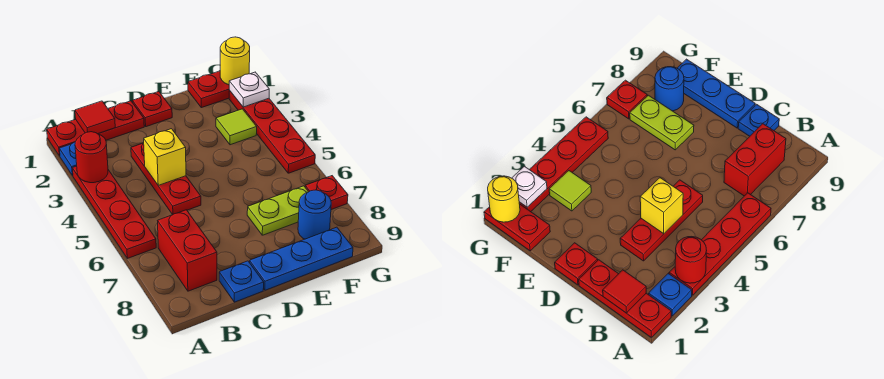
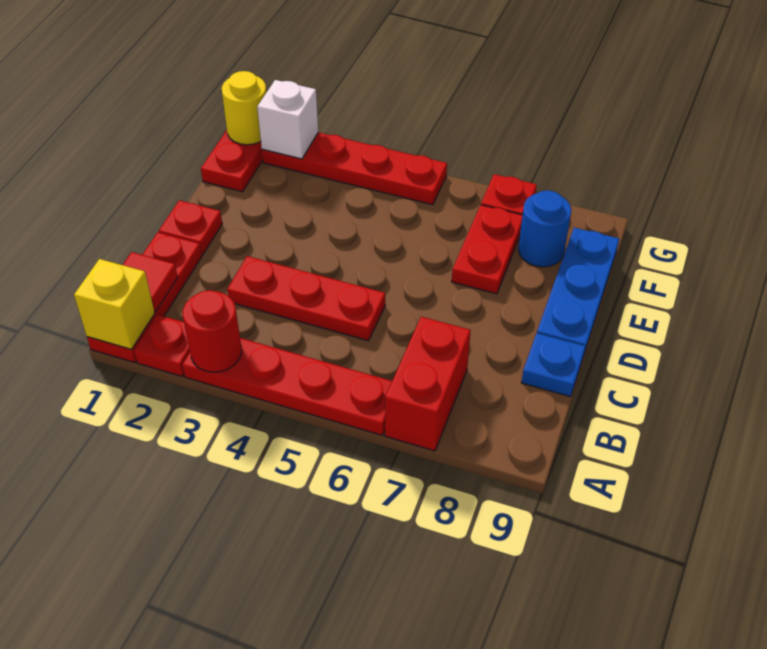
blue plate A2 level 1 -> red plate A2 level 1
red brick B7:B8 level 1 -> red brick A7:B7 level 1
yellow brick C4 level 2 -> yellow brick A1 level 2
lime plate E7:F7 level 1 -> red plate E7:F7 level 1
lime tile F3 level 1 -> none
white plate G2 level 2 -> white brick G2 level 2

